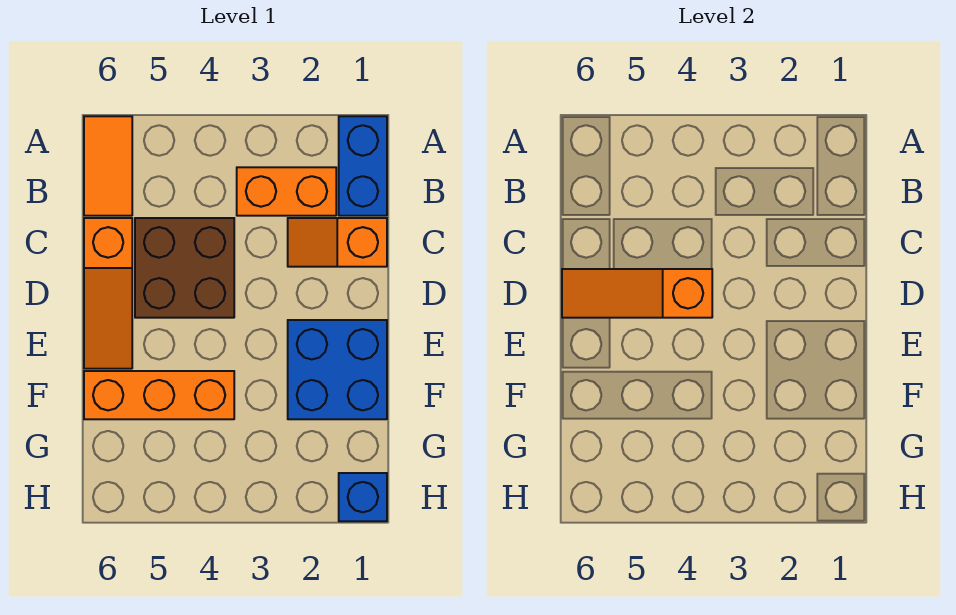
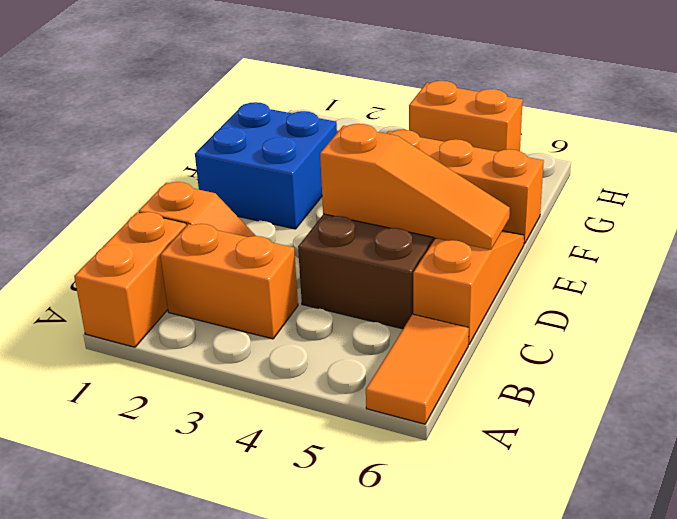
blue brick A1:B1 level 1 -> orange brick A1:B1 level 1
blue brick H1 level 1 -> none
none -> orange brick H4:H5 level 1

